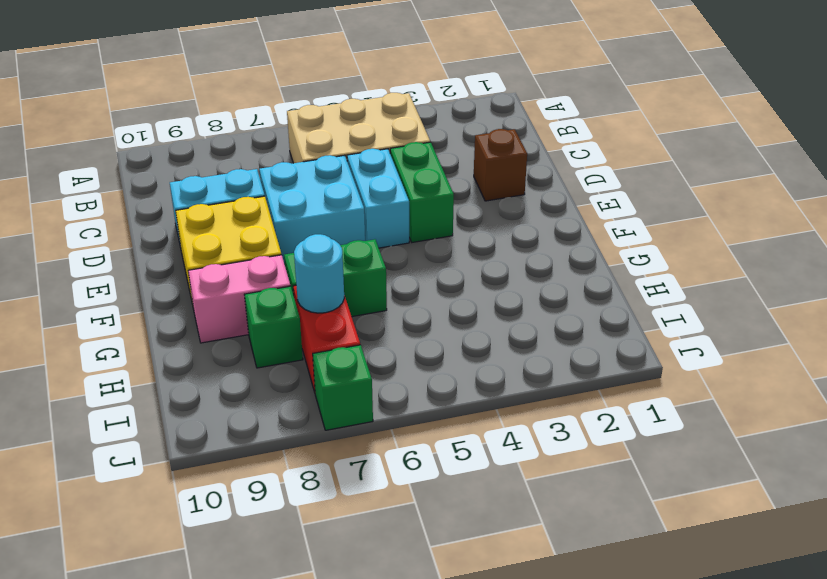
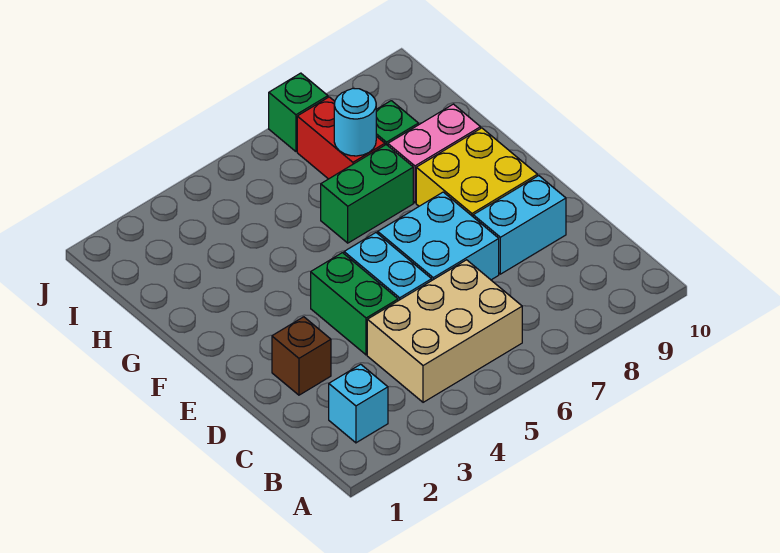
none -> cyan brick B2 level 1

